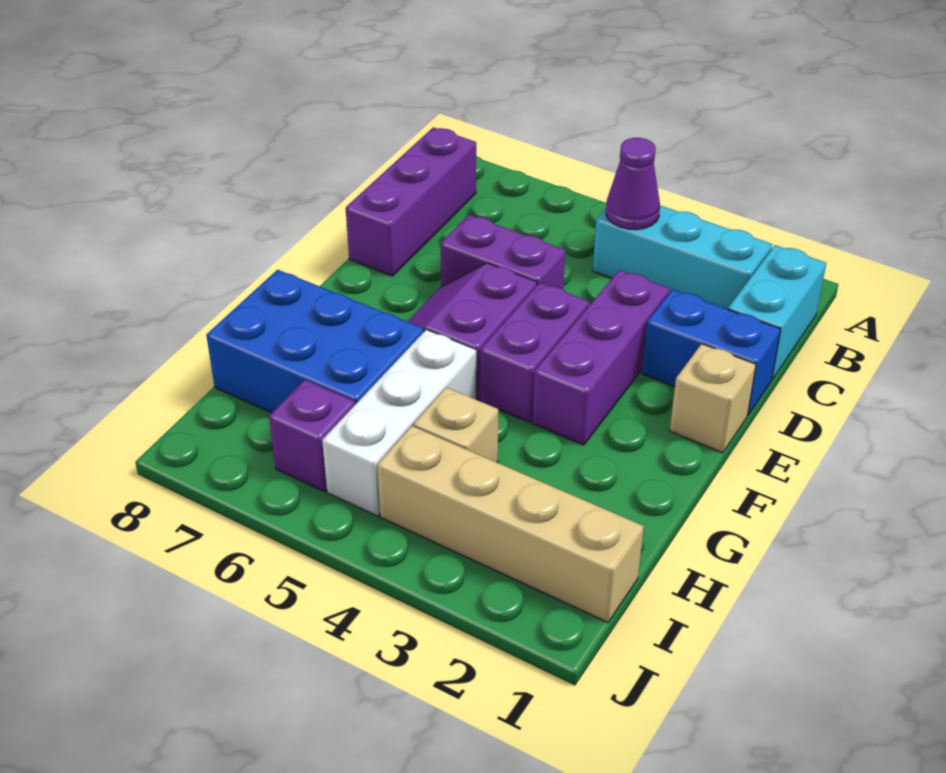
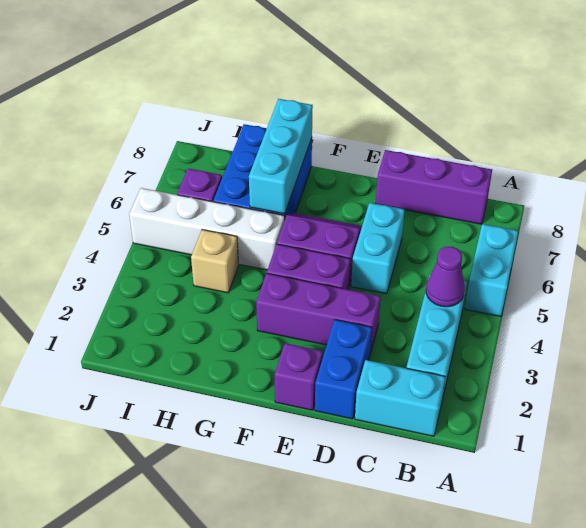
none -> cyan brick A5:A6 level 1
purple brick D5:D6 level 1 -> cyan brick D5:D6 level 1
tan brick E1 level 1 -> purple brick E1 level 1
white brick G5:I5 level 1 -> white brick G5:J5 level 1
none -> cyan brick G6:G8 level 2
tan brick I1:I4 level 1 -> none

